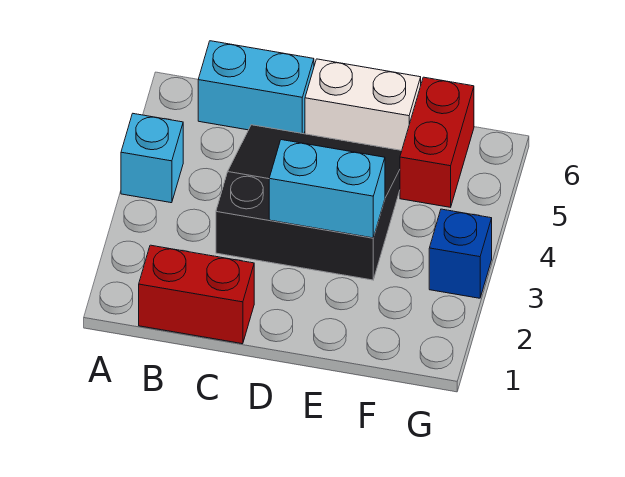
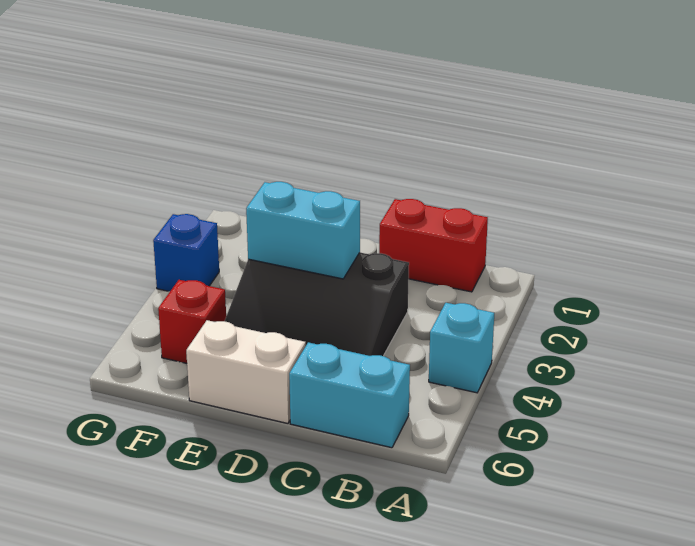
red brick F5:F6 level 1 -> red brick F5 level 1

